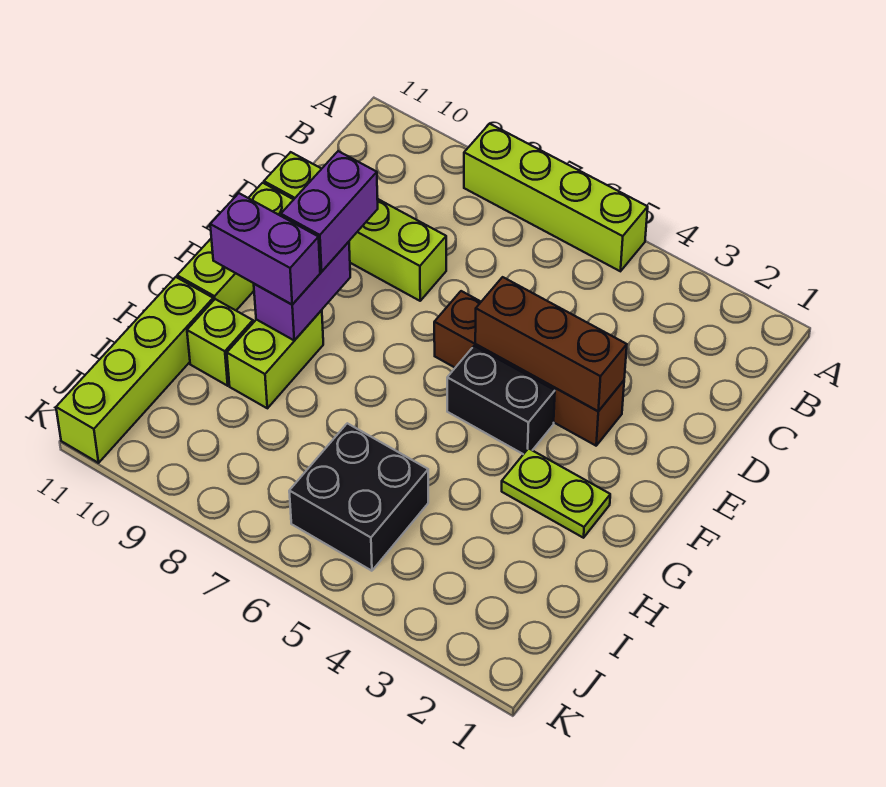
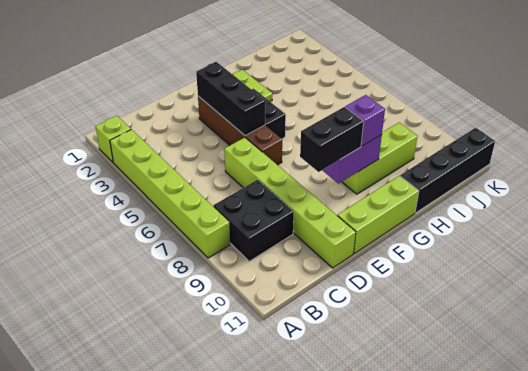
lime brick A5:A8 level 1 -> lime brick A3:A8 level 1
lime brick D8:D11 level 1 -> lime brick D6:D11 level 1
brown brick E3:E5 level 2 -> black brick E3:E5 level 2
purple brick E9:F9 level 3 -> black brick E9:F9 level 3
lime brick G9:H9 level 1 -> lime brick G9:I9 level 1
purple brick G9:G10 level 3 -> purple brick G9 level 3
lime brick H10 level 1 -> lime brick A2 level 1
lime brick H11:K11 level 1 -> black brick H11:K11 level 1
black brick I5:J6 level 1 -> black brick B8:C9 level 1

